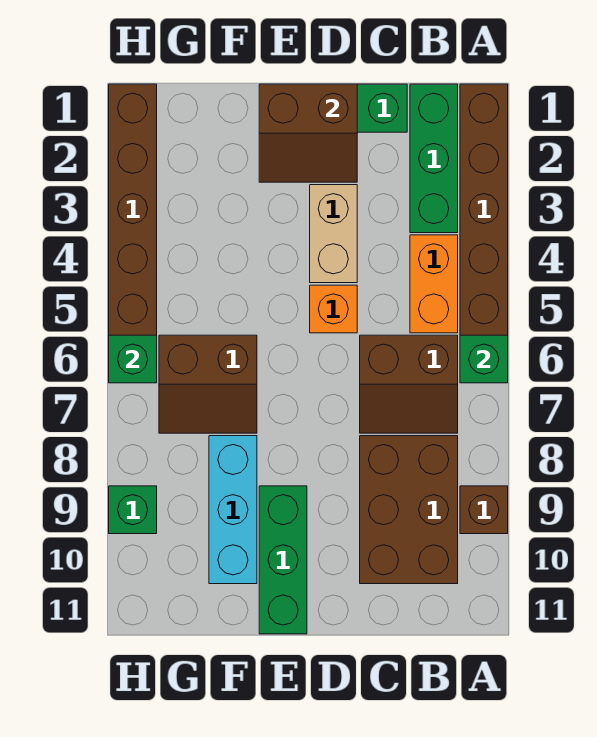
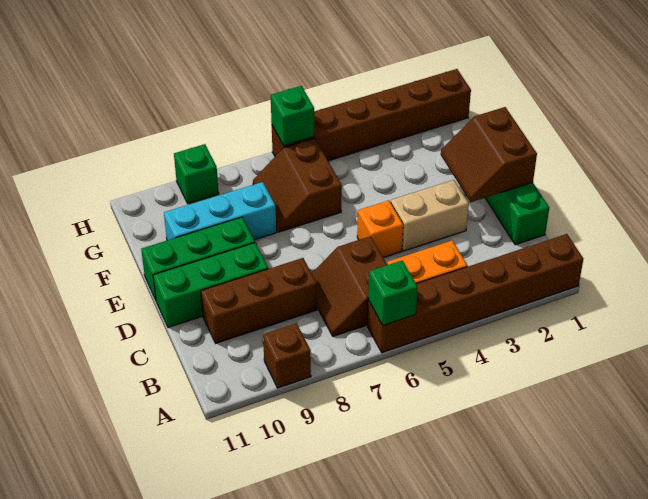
green brick B1:B3 level 1 -> green brick D9:D11 level 1
brown brick B8:C10 level 1 -> brown brick C8:C10 level 1

